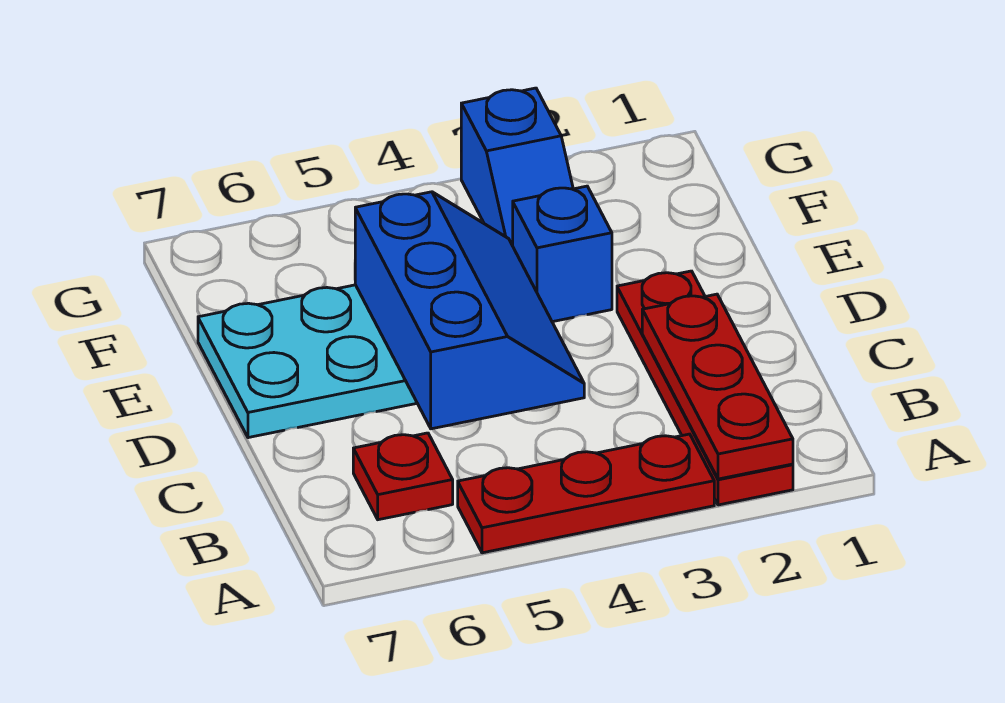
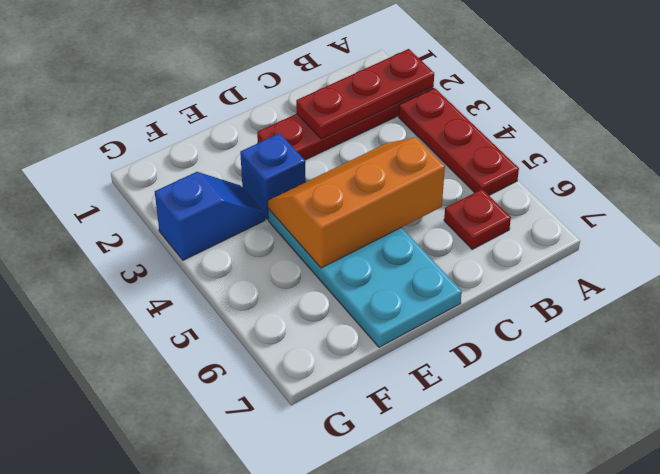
blue slope C4:E5 level 2 top 5 -> orange slope C4:E5 level 2 top 5

